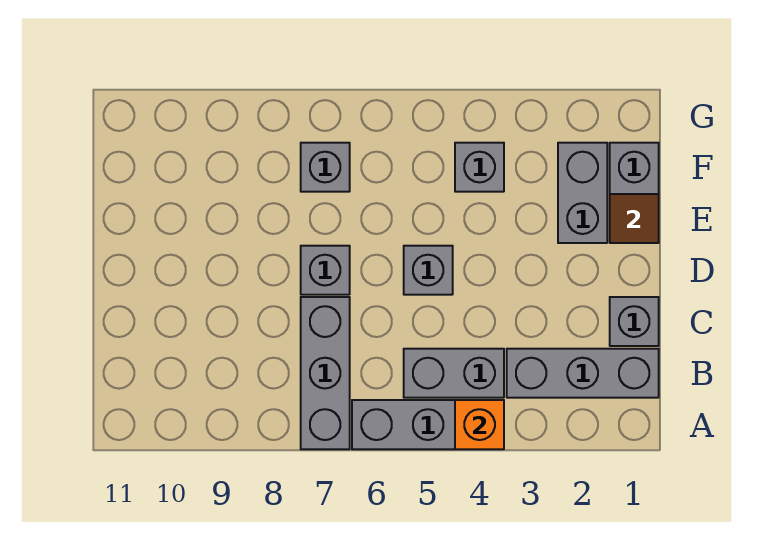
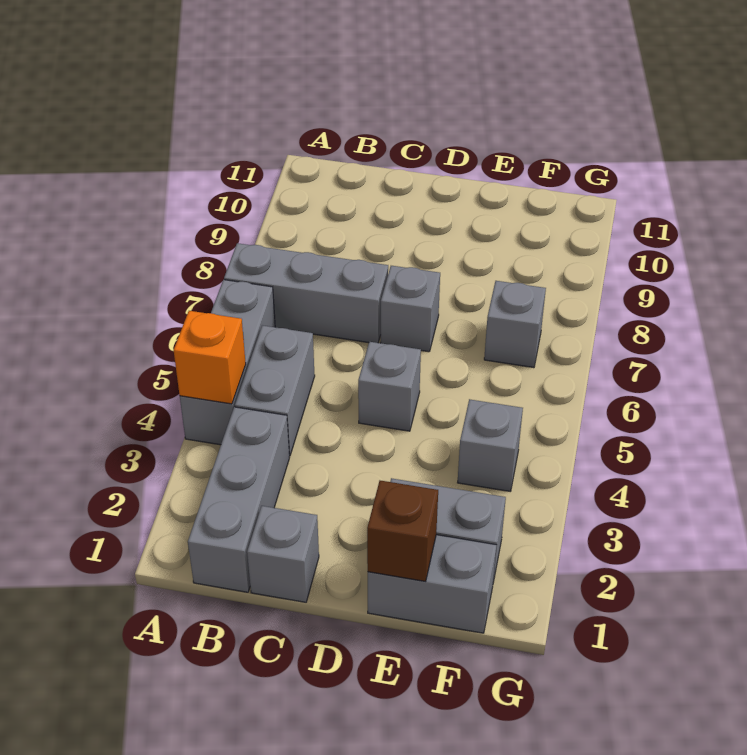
brown tile E1 level 2 -> brown brick E1 level 2

